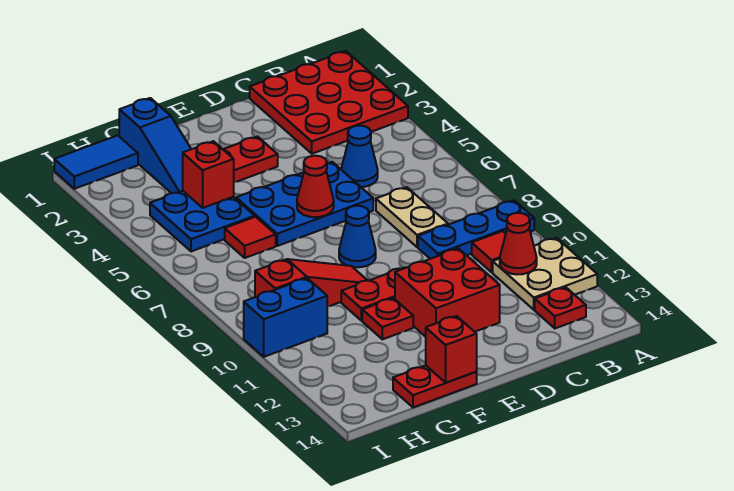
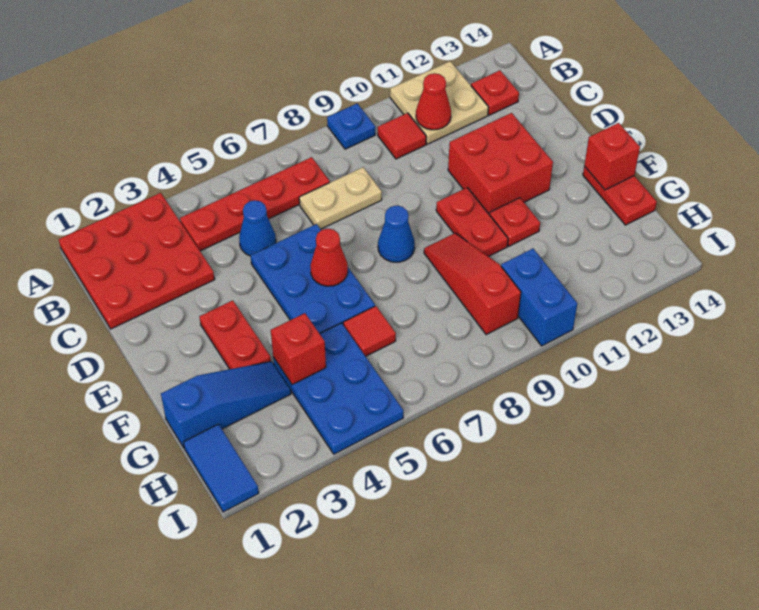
blue plate A9:C9 level 1 -> blue plate A9 level 1
none -> red plate B4:B7 level 1
blue plate G4:H5 level 1 -> blue plate G4:I5 level 1

